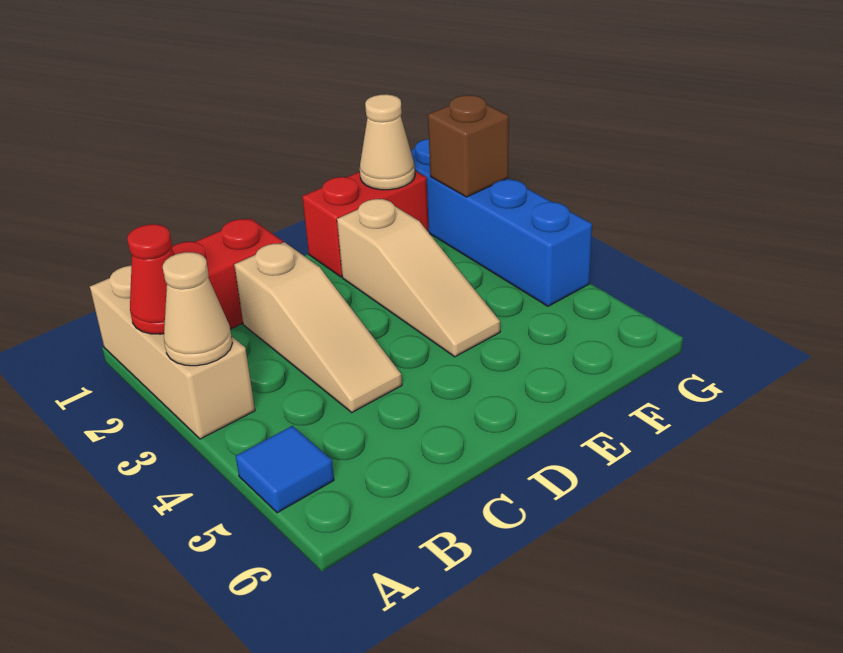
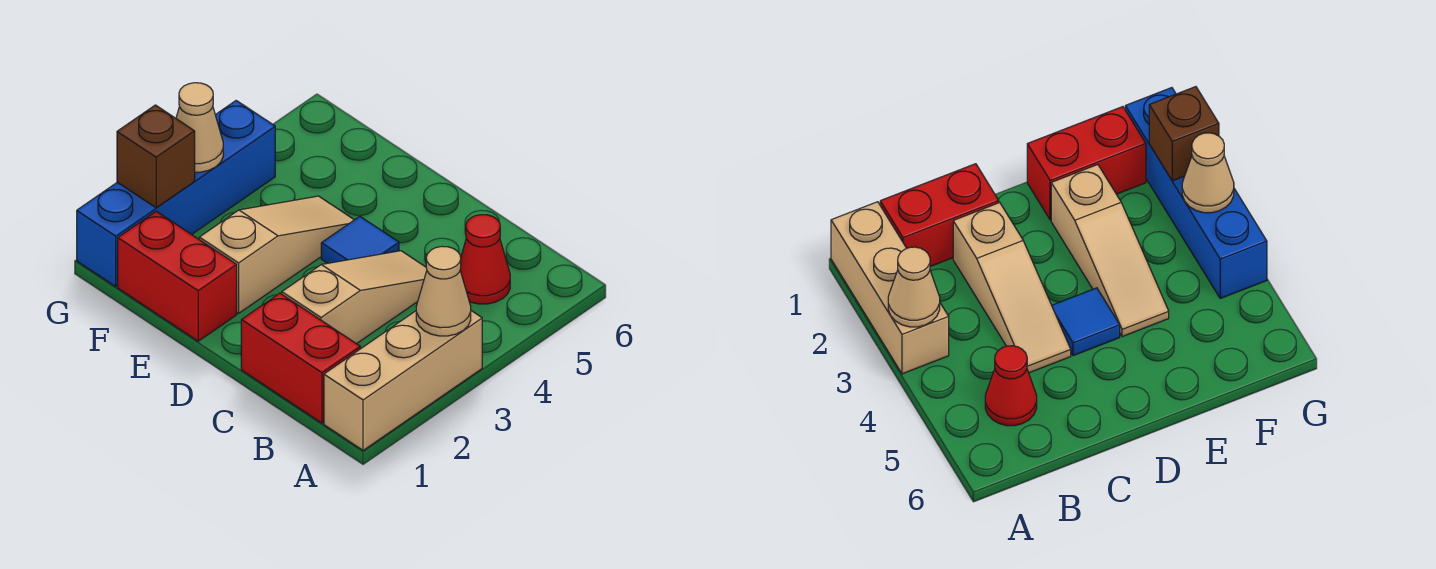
red cone A2 level 2 -> red cone B5 level 1
blue tile A5 level 1 -> blue tile D4 level 1
tan cone F1 level 2 -> tan cone G3 level 2

